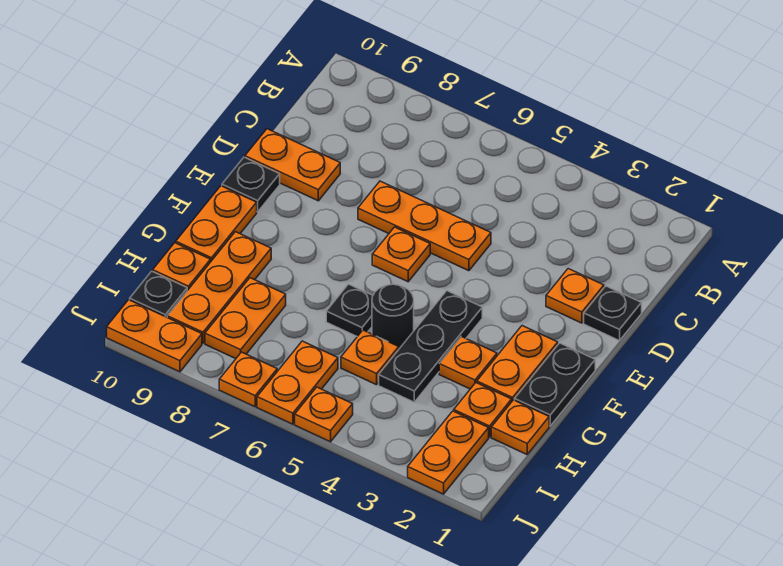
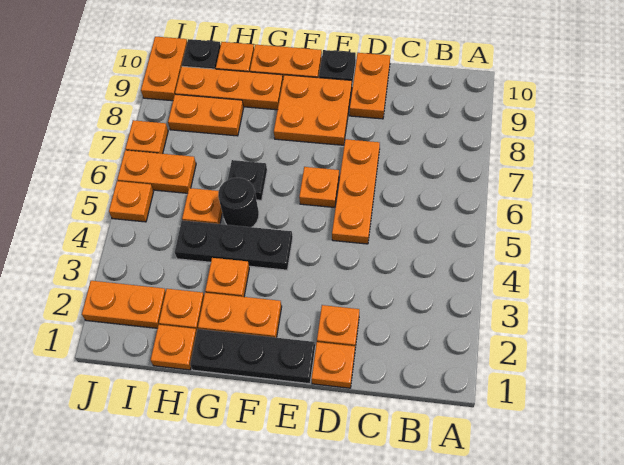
black plate D1 level 1 -> orange plate D1 level 1
none -> orange plate E8:F9 level 1
black plate F1:G1 level 1 -> black plate E1:G1 level 1

